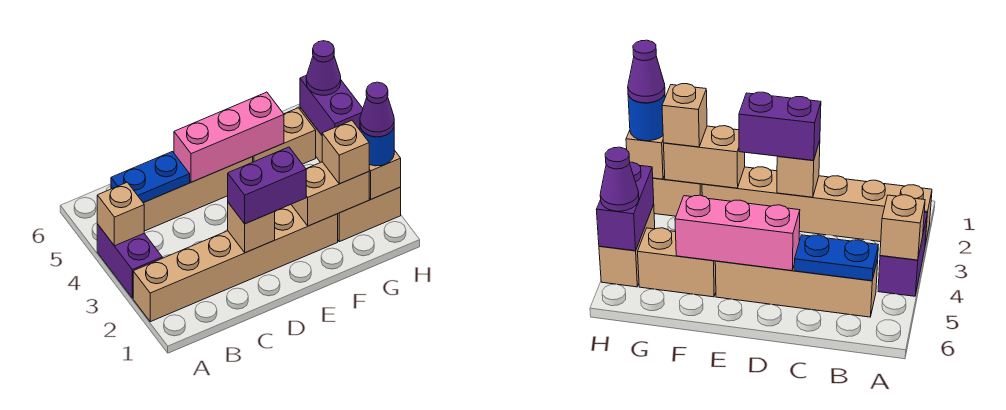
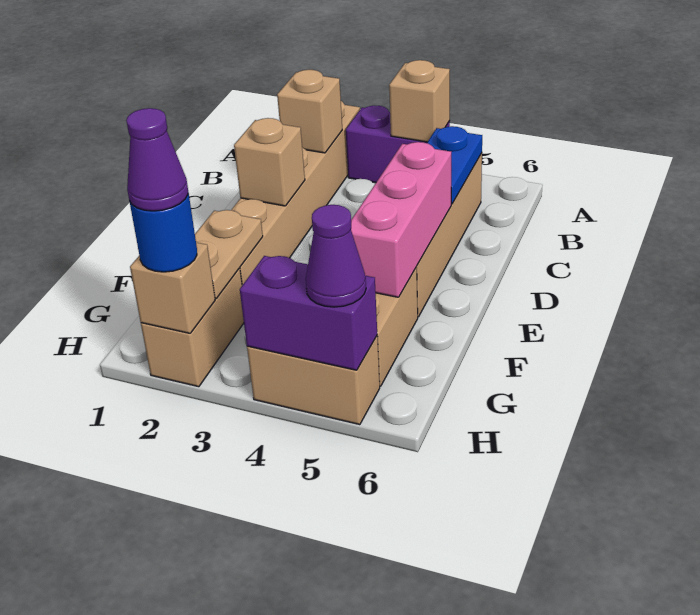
purple brick D2:E2 level 3 -> none
tan brick F2:G2 level 2 -> tan plate F2:G2 level 2
tan brick G2 level 3 -> tan brick B2 level 2

